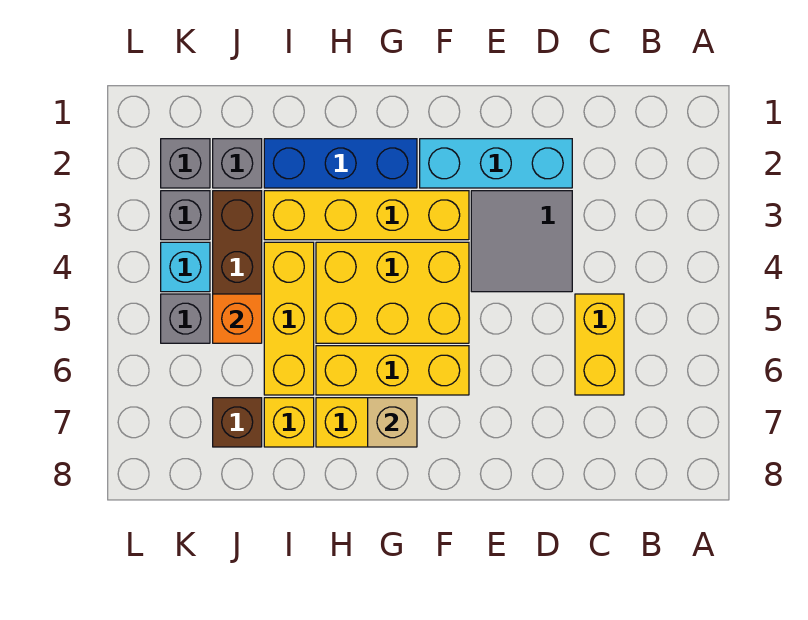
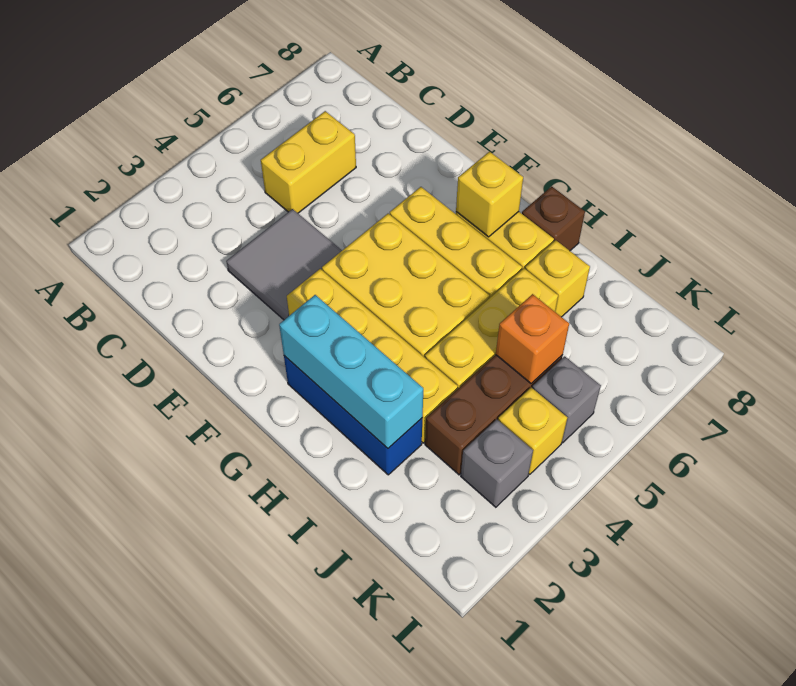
cyan brick D2:F2 level 1 -> cyan brick G2:I2 level 2
tan brick G7 level 2 -> yellow brick G7 level 2
grey brick J2 level 1 -> none
brown brick J7 level 1 -> brown brick H8 level 1
grey brick K2 level 1 -> none
cyan brick K4 level 1 -> yellow brick K4 level 1

